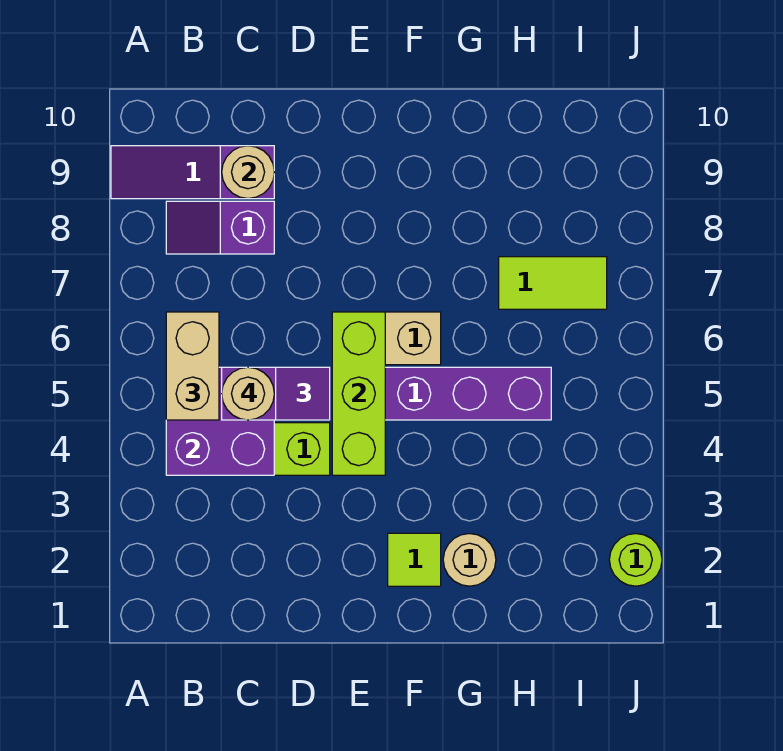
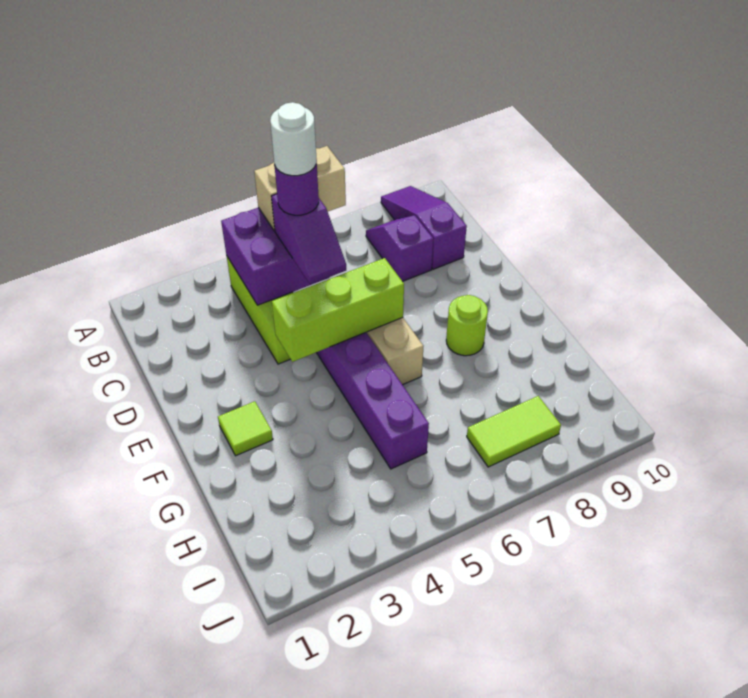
tan round brick C5 level 4 -> purple round brick C5 level 4
none -> white round brick C5 level 5
tan round brick C9 level 2 -> none
tan round brick G2 level 1 -> none
lime tile H7:I7 level 1 -> lime tile I7:I8 level 1
lime round brick J2 level 1 -> lime round brick F8 level 1

